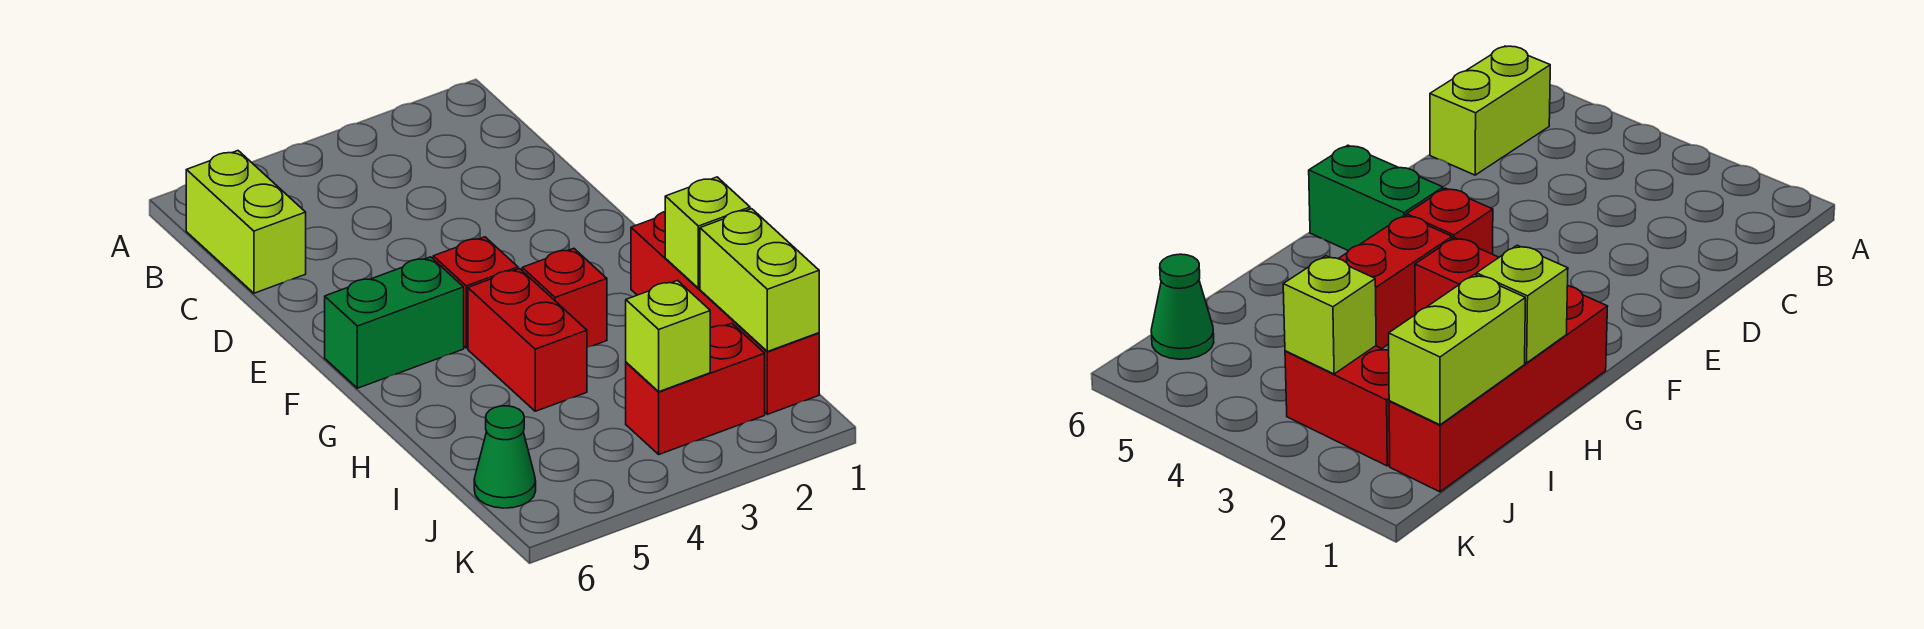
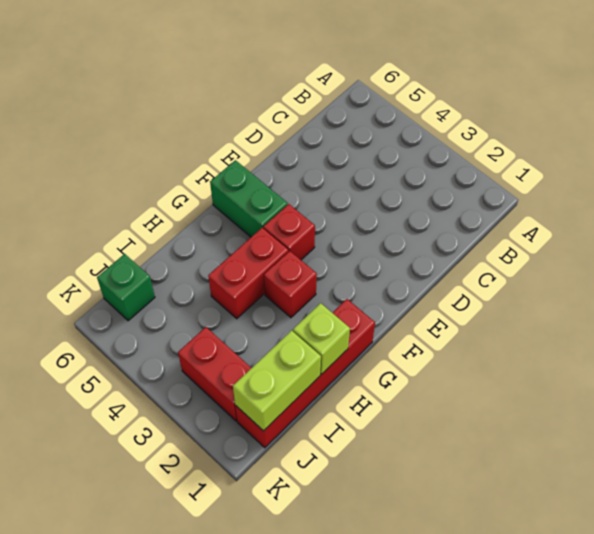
lime brick B6:C6 level 1 -> none
lime brick J3 level 2 -> none
green cone J6 level 1 -> green brick J6 level 1

